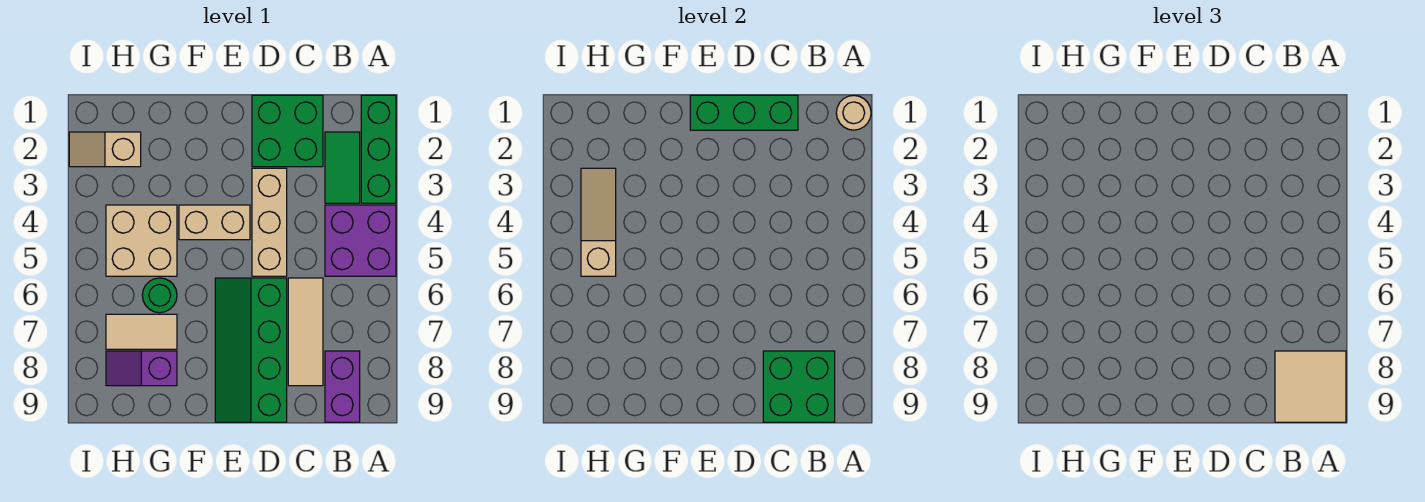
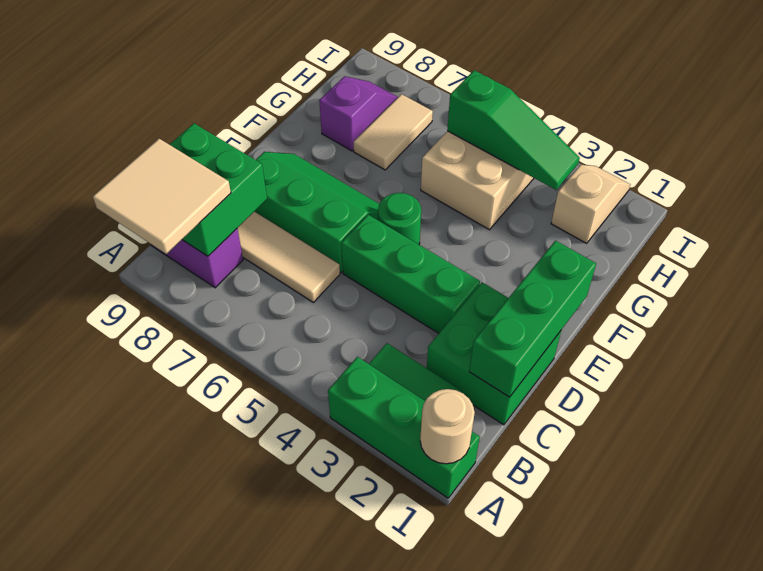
purple brick A4:B5 level 1 -> none
tan brick D3:D5 level 1 -> green brick D3:D5 level 1
green slope D6:E9 level 1 top D -> green slope D6:E8 level 1 top D
tan brick E4:F4 level 1 -> none
green round brick G6 level 1 -> green round brick E5 level 1
tan slope H3:H5 level 2 top 5 -> green slope H3:H5 level 2 top 5

